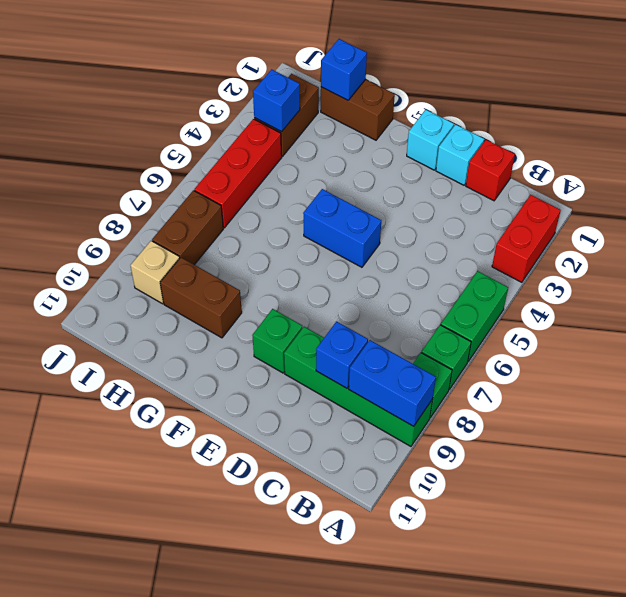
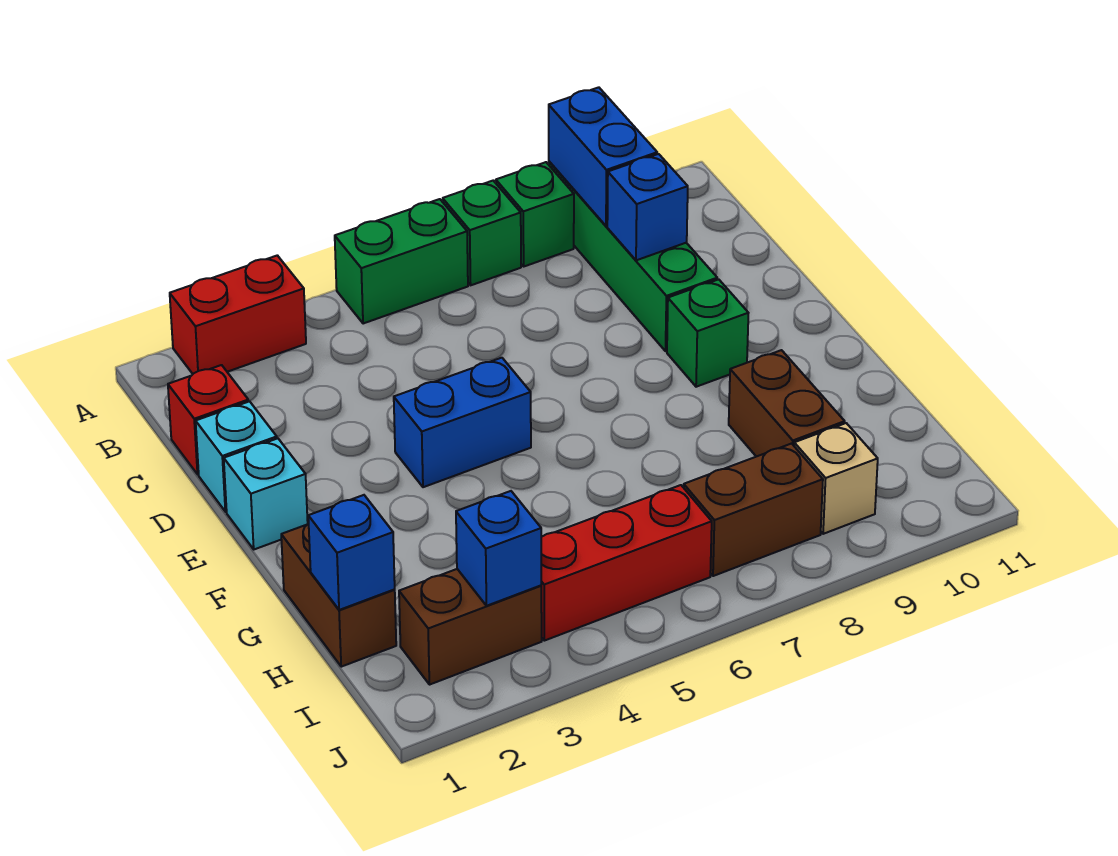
blue brick E5:F5 level 1 -> blue brick E4:E5 level 1

